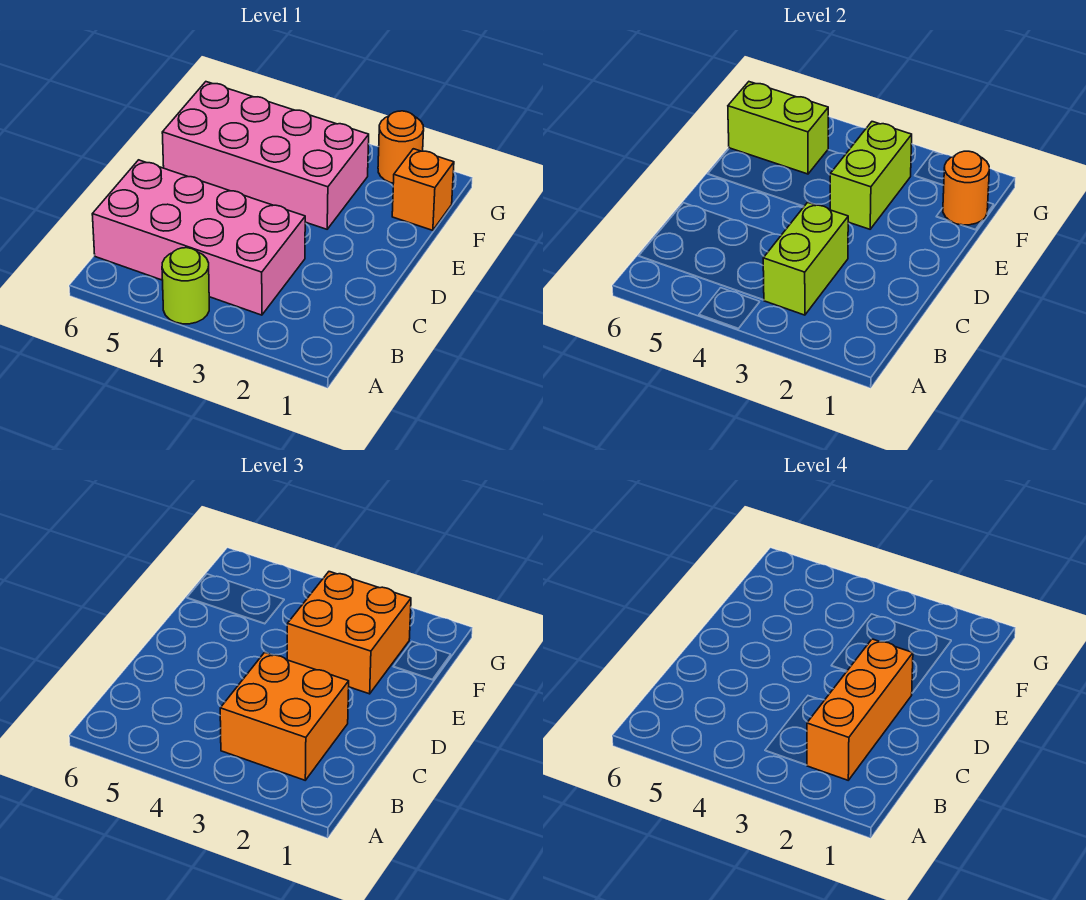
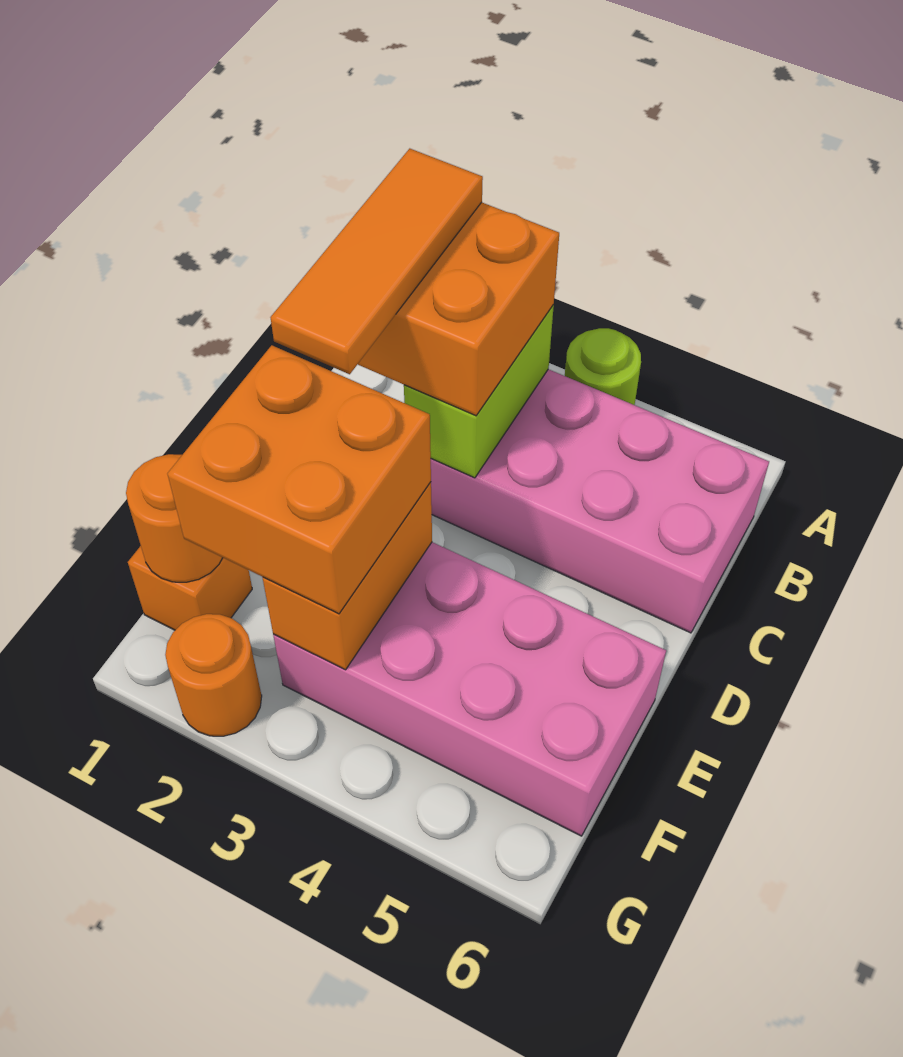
orange brick B2:D2 level 4 -> orange tile B2:D2 level 4
lime brick E3:F3 level 2 -> orange brick E3:F3 level 2
lime brick F5:F6 level 2 -> none

